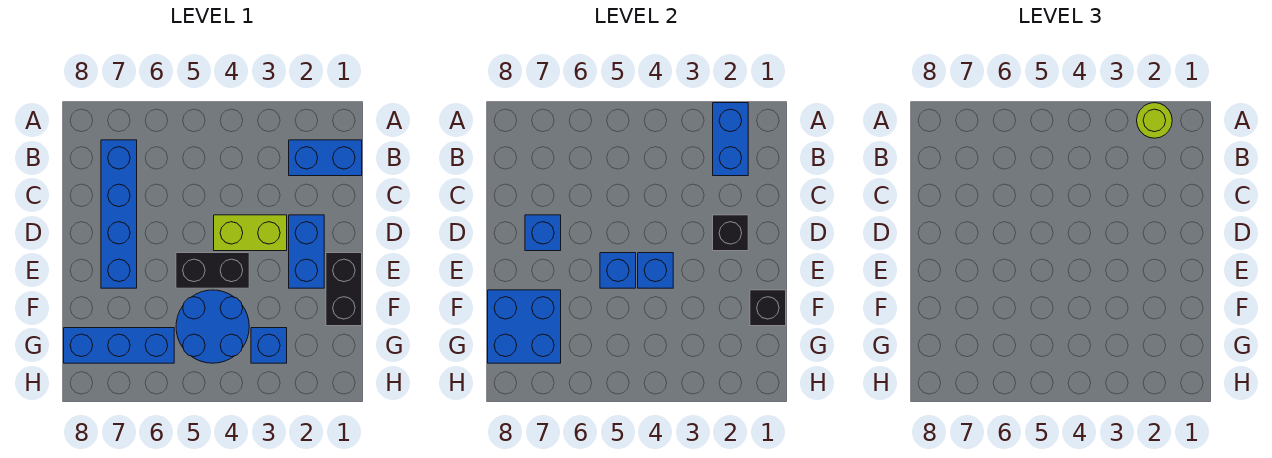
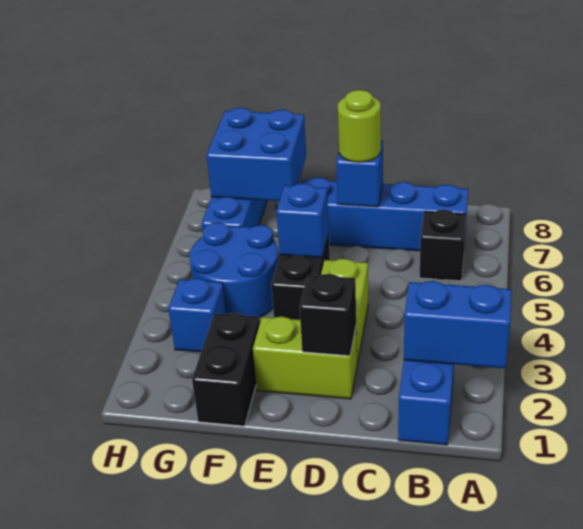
lime round brick A2 level 3 -> lime round brick D7 level 3
blue brick D2:E2 level 1 -> lime brick D2:E2 level 1
black brick E1:F1 level 1 -> black brick F1:F2 level 1
blue brick E4 level 2 -> none
black brick F1 level 2 -> black brick B6 level 1

